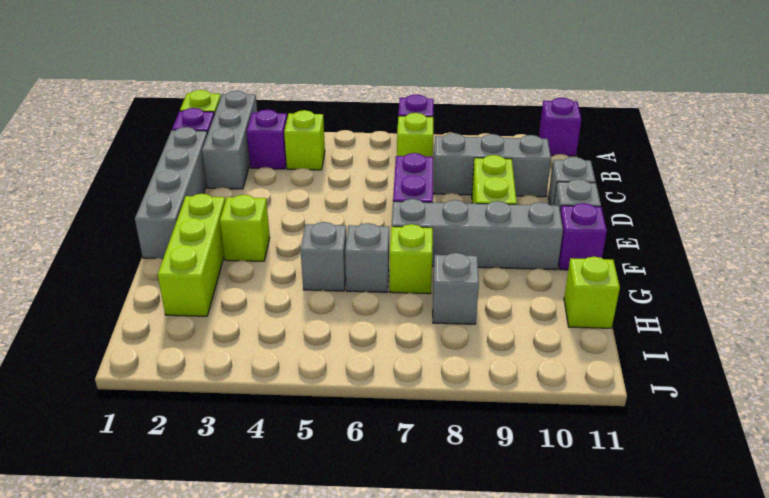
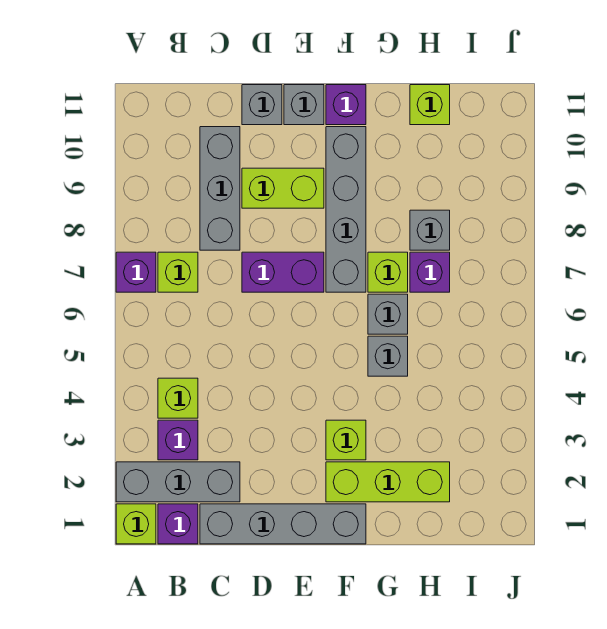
purple brick A11 level 1 -> purple brick H7 level 1

